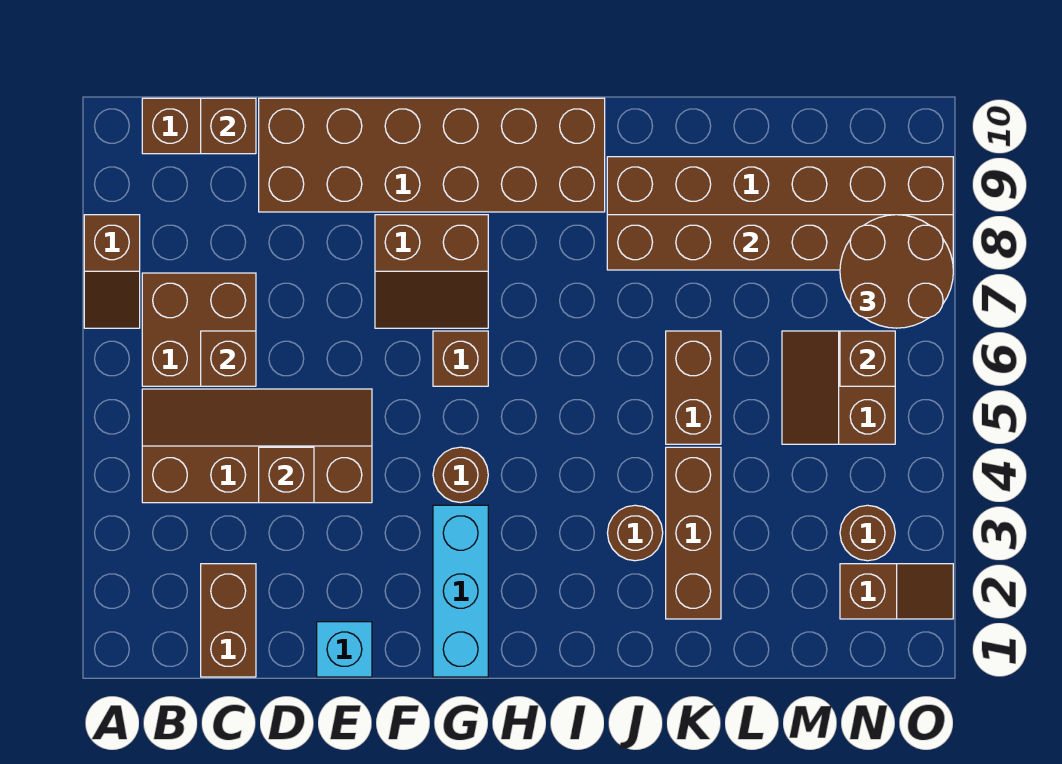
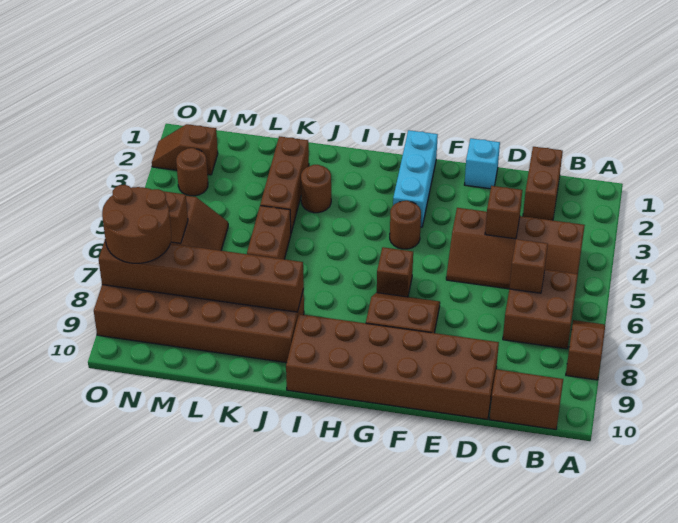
brown brick C10 level 2 -> none

